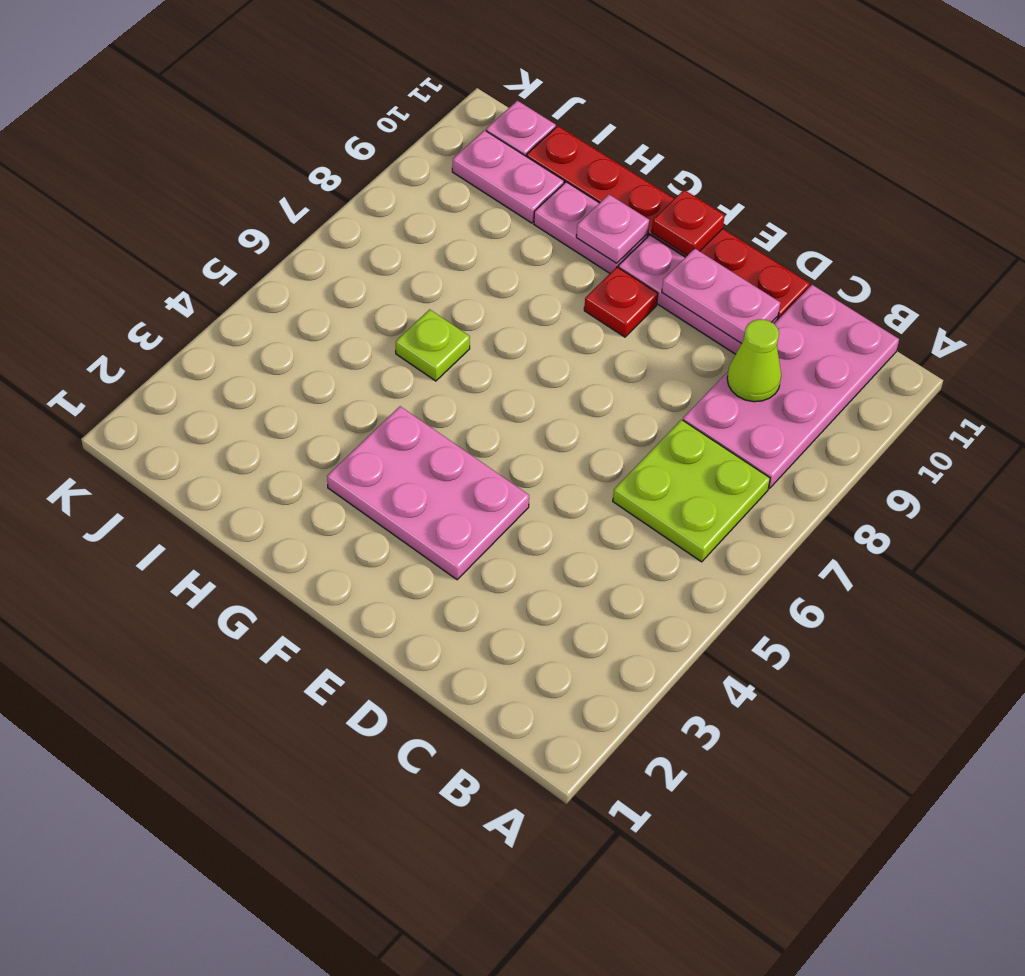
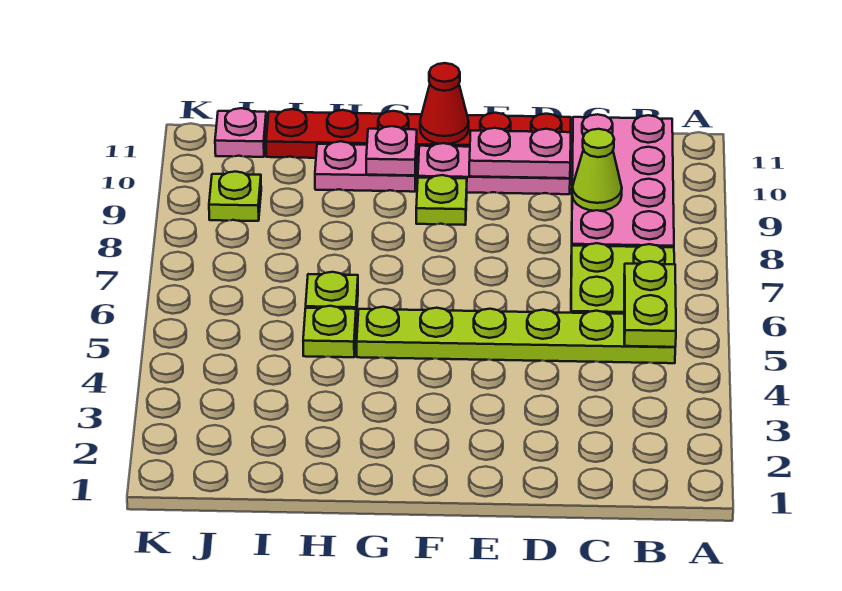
none -> lime plate B5:G5 level 1
none -> lime plate B5:B6 level 2
pink plate E3:G4 level 1 -> none
red plate F9 level 1 -> lime plate F9 level 1
red plate F11 level 2 -> red cone F11 level 2
none -> lime plate H5 level 1
pink plate I10:J10 level 1 -> none
none -> lime plate J9 level 1

